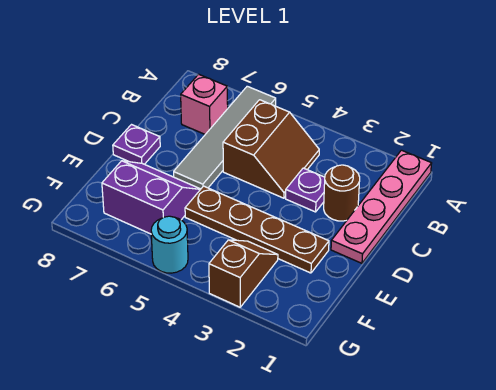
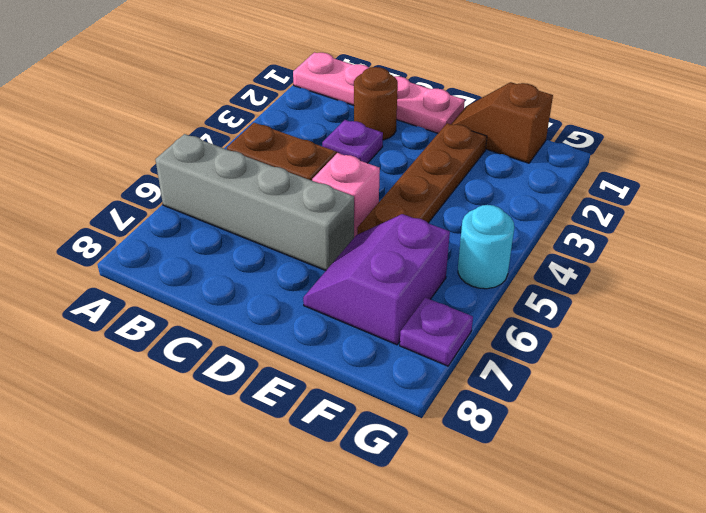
grey tile A6:D6 level 1 -> grey brick A6:D6 level 1
pink brick B7 level 1 -> pink brick D5 level 1
purple plate D8 level 1 -> purple plate G7 level 1
brown slope F3:G3 level 1 top G -> brown slope E1:F1 level 1 top F

